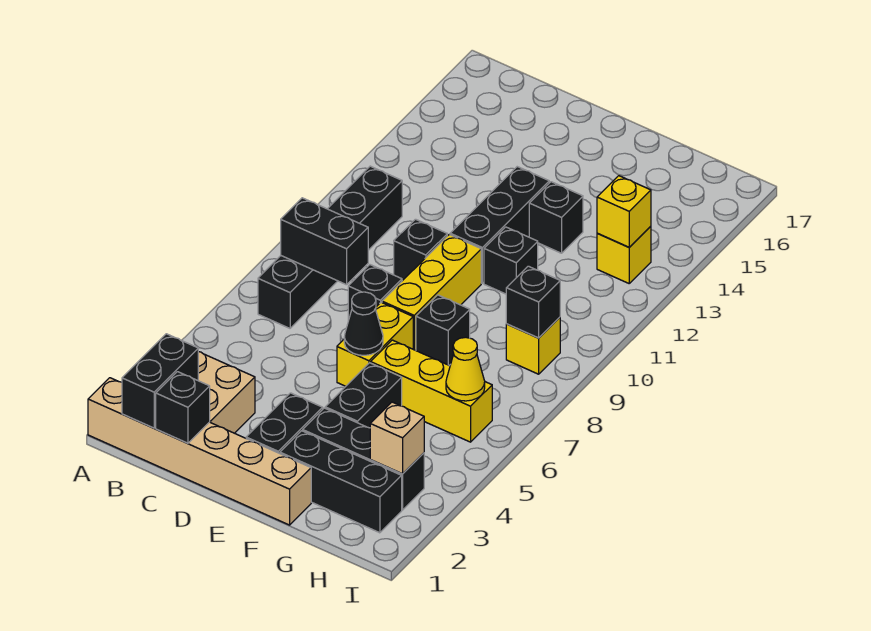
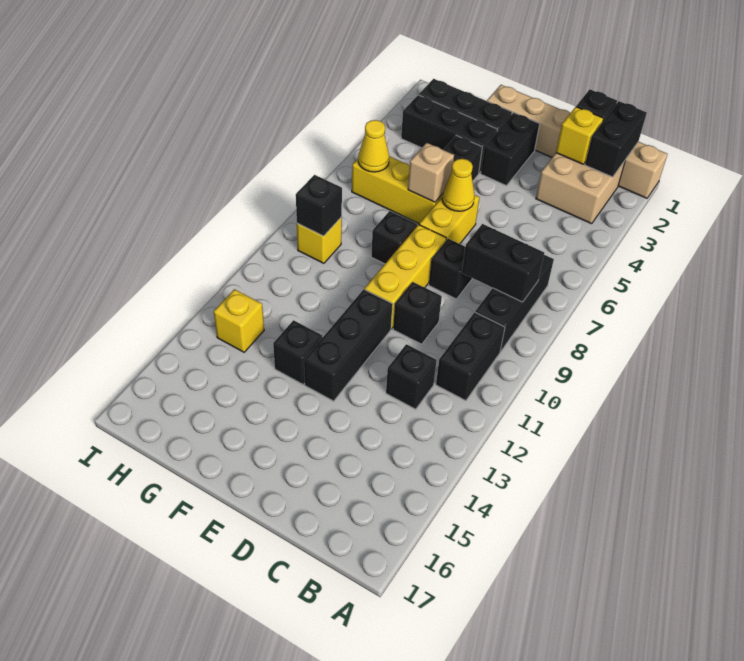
black cone E6 level 2 -> yellow cone E6 level 2
black brick F11 level 1 -> black brick C12 level 1
tan brick H3 level 2 -> tan brick F6 level 2
yellow brick H13 level 2 -> yellow brick C2 level 2

